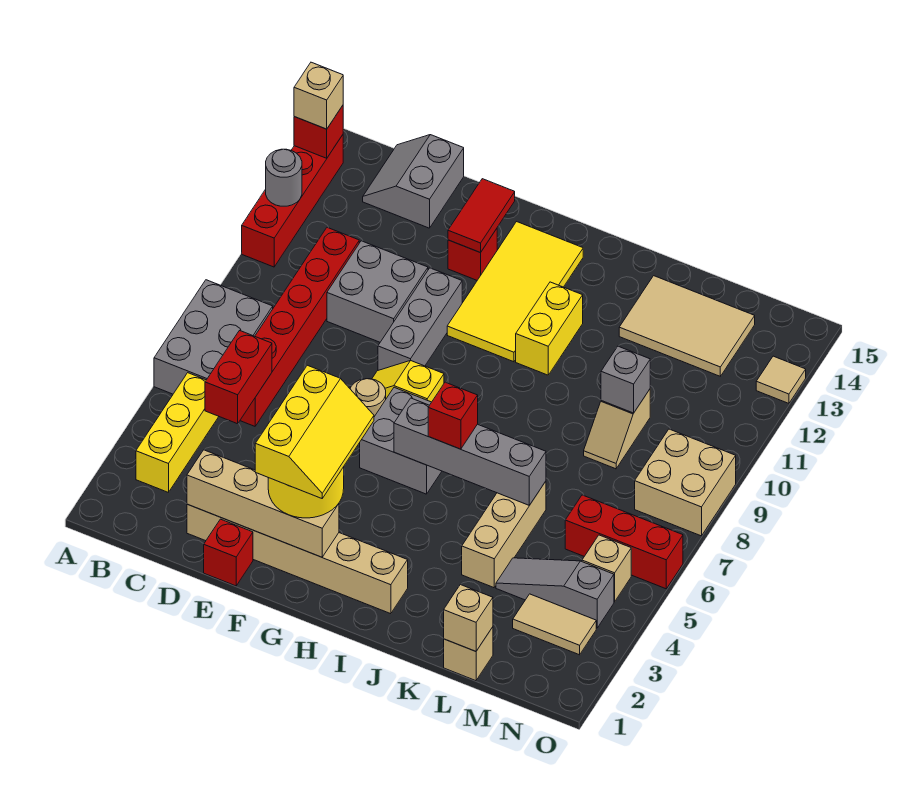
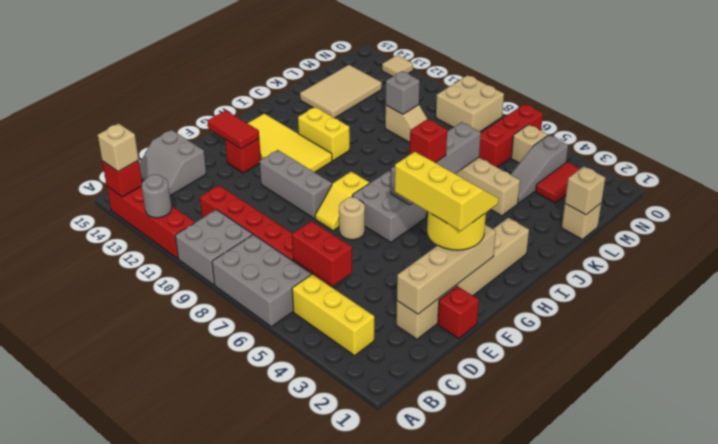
grey brick D10:E11 level 1 -> grey brick A9:B10 level 1
tan tile M3:N3 level 1 -> red tile M3:N3 level 1

